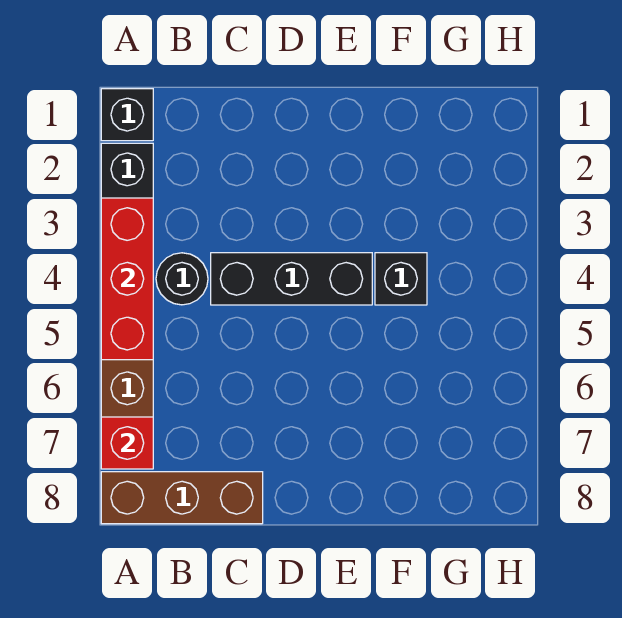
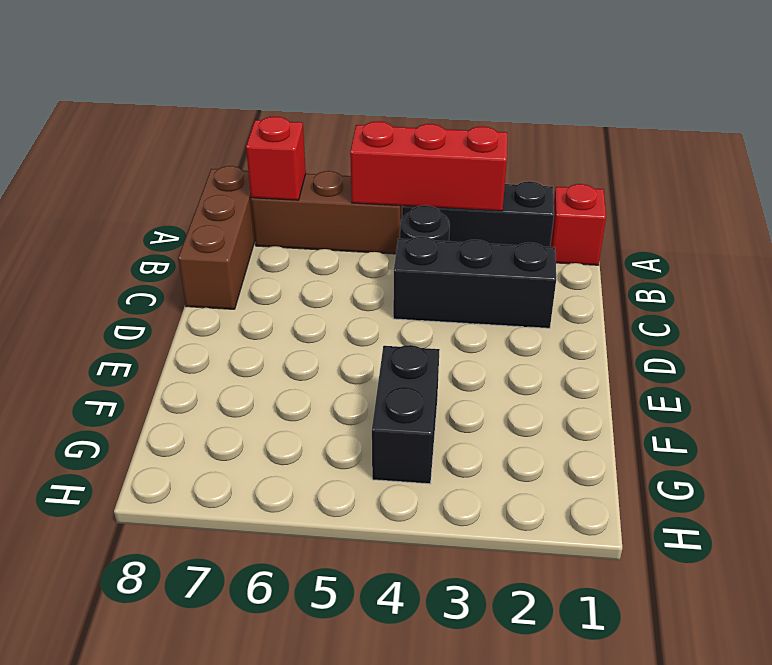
black brick A1 level 1 -> red brick A1 level 1
black brick C4:E4 level 1 -> black brick C2:C4 level 1
black brick F4 level 1 -> black brick F4:G4 level 1

